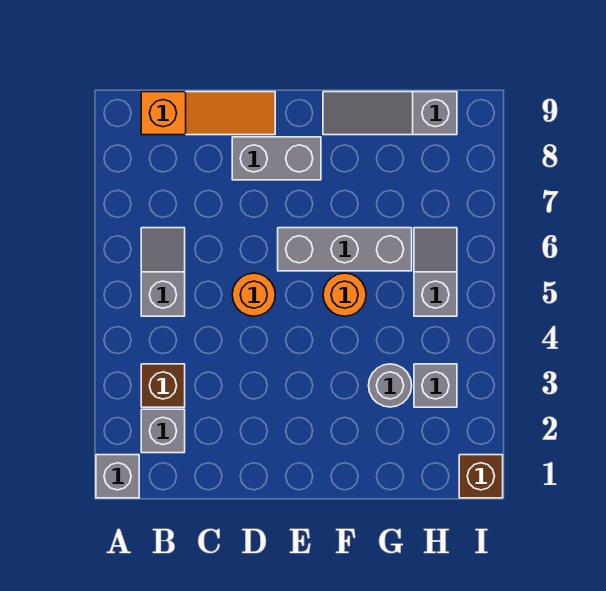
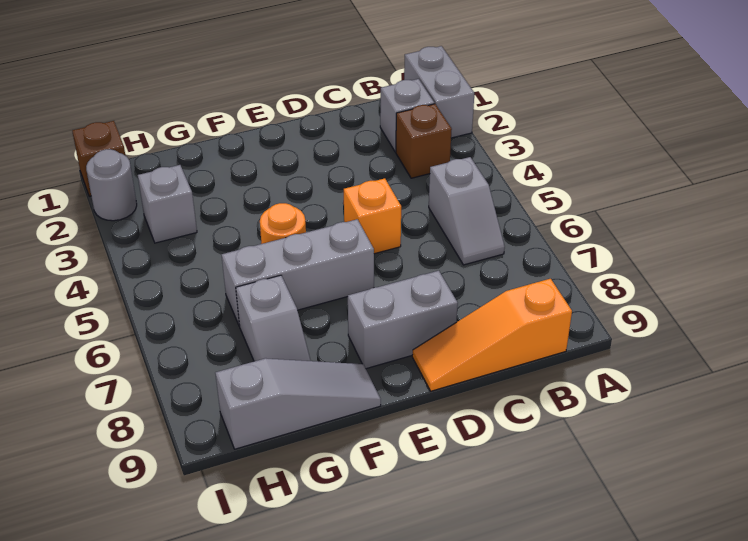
grey brick A1 level 1 -> grey brick A1:A2 level 1
orange round brick D5 level 1 -> orange brick D5 level 1
grey round brick G3 level 1 -> grey round brick I2 level 1
grey slope H5:H6 level 1 top 5 -> grey slope G7:G8 level 1 top 7

